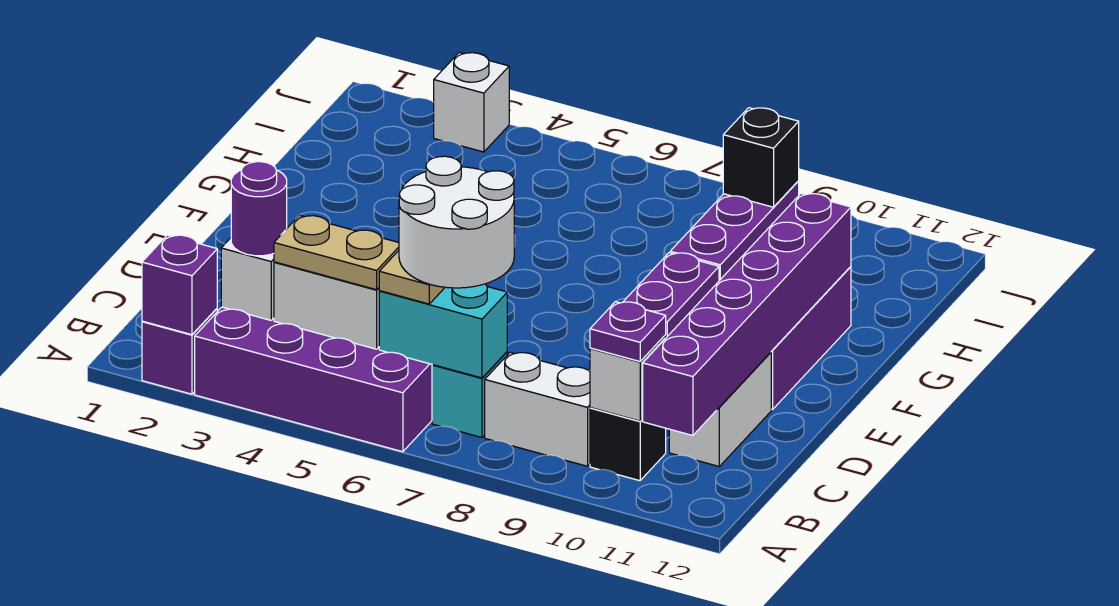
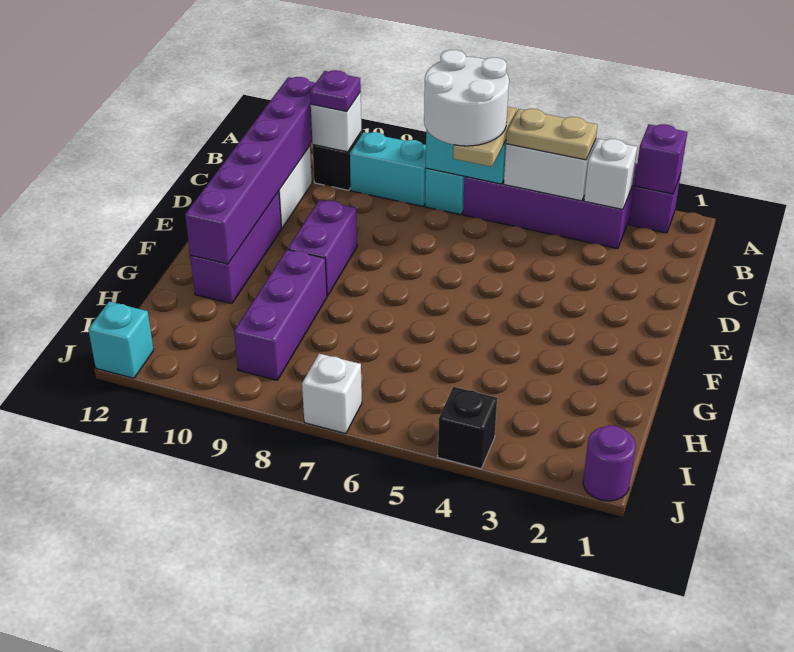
purple round brick B3 level 3 -> purple round brick J1 level 1
white brick B8:B9 level 1 -> cyan brick B8:B9 level 1
black brick I9 level 2 -> black brick J4 level 1
white brick J3 level 1 -> white brick J7 level 1
none -> cyan brick J12 level 1

